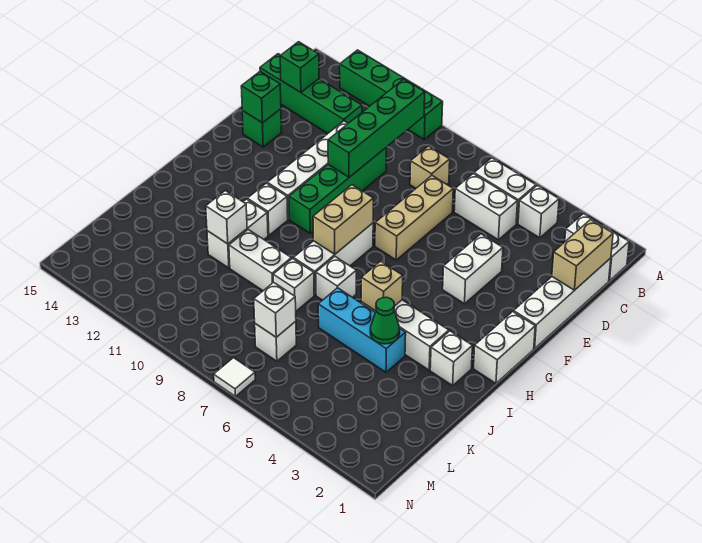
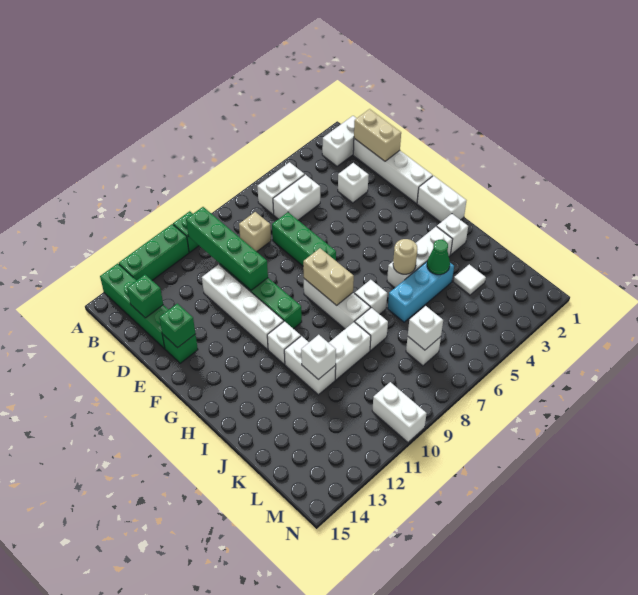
white brick B4 level 1 -> white brick D3 level 1
green brick C12:C15 level 1 -> green brick A14:D14 level 1
tan brick D7:F7 level 1 -> green brick D7:F7 level 1
white brick E4:F4 level 1 -> white brick M10:N10 level 1
tan brick I5 level 2 -> tan round brick I5 level 2
white tile N7 level 1 -> white tile K3 level 1

